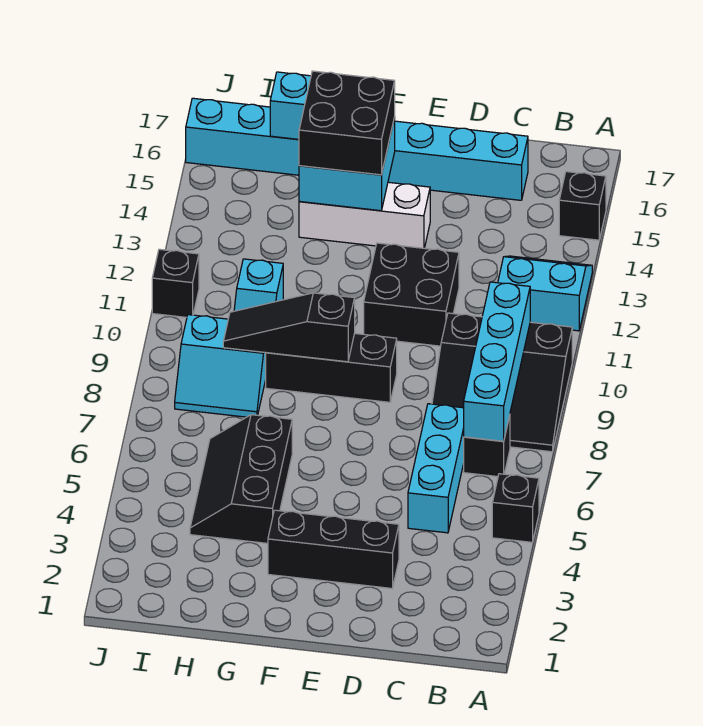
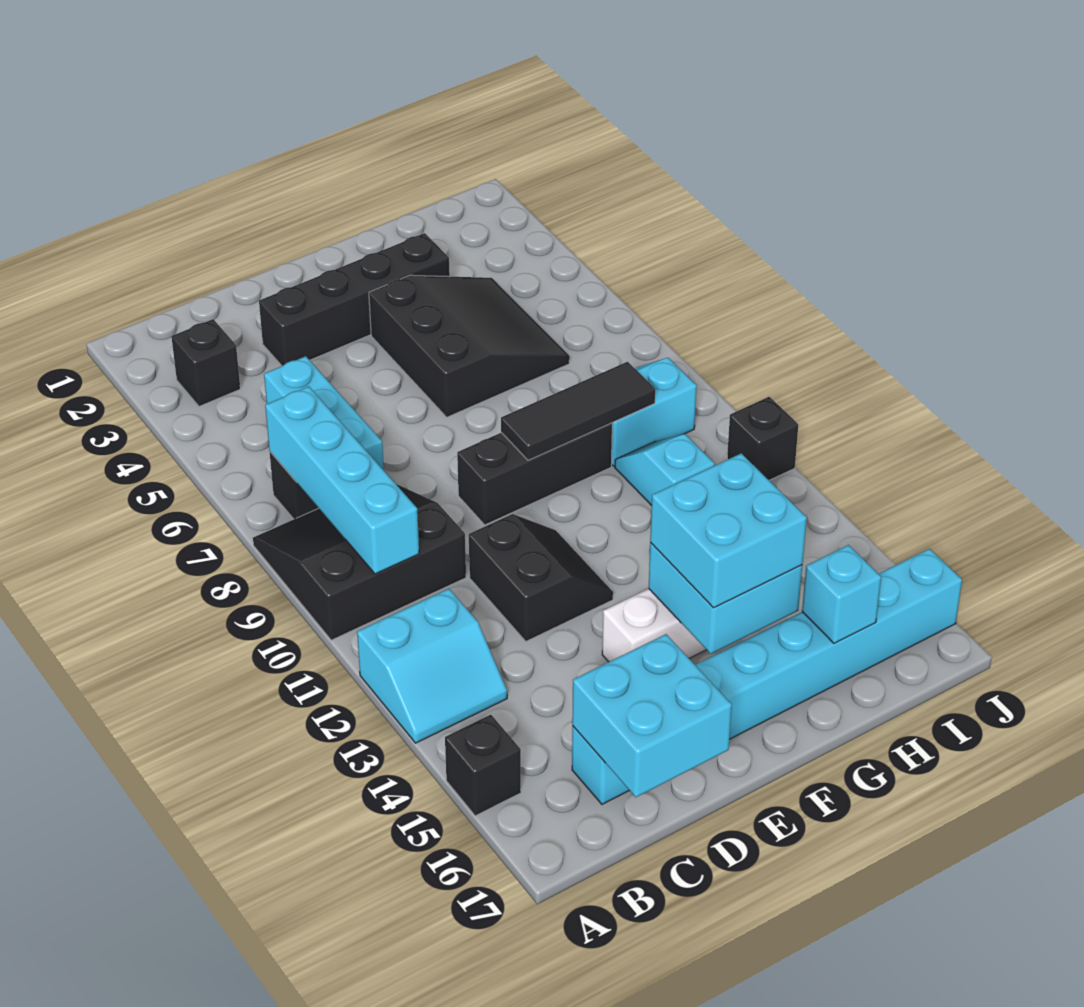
black brick A5 level 1 -> black brick B3 level 1
none -> cyan brick C16:D17 level 2
black brick D3:F3 level 1 -> black brick D3:G3 level 1
black brick D11:E12 level 1 -> black slope D11:E12 level 1 top D
black slope F9:H9 level 2 top F -> black tile F9:H9 level 2
black brick F14:G15 level 3 -> cyan brick F14:G15 level 3
black slope G4:H6 level 1 top G -> black slope F4:H6 level 1 top F

